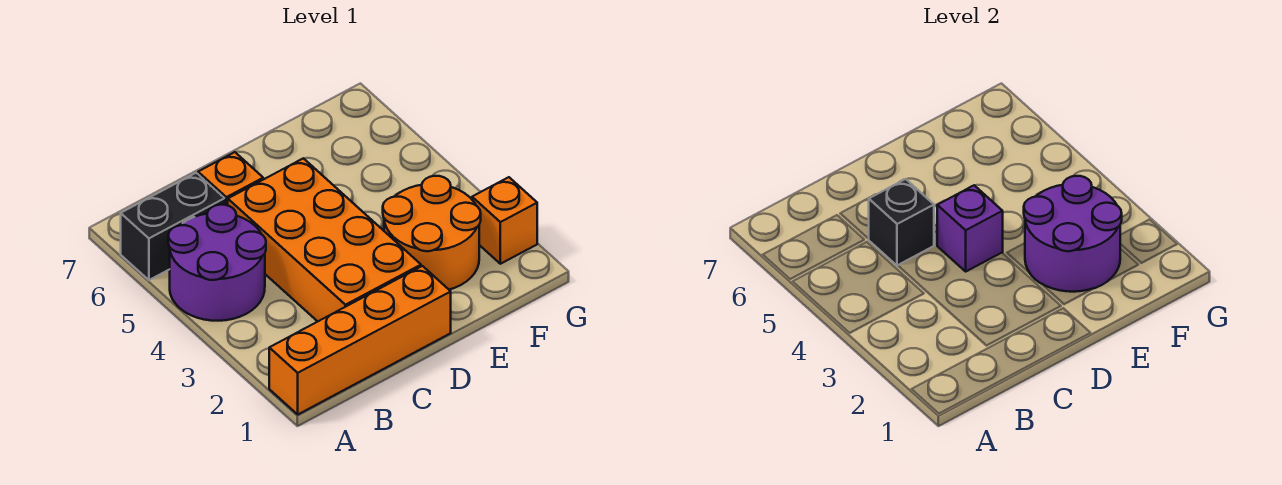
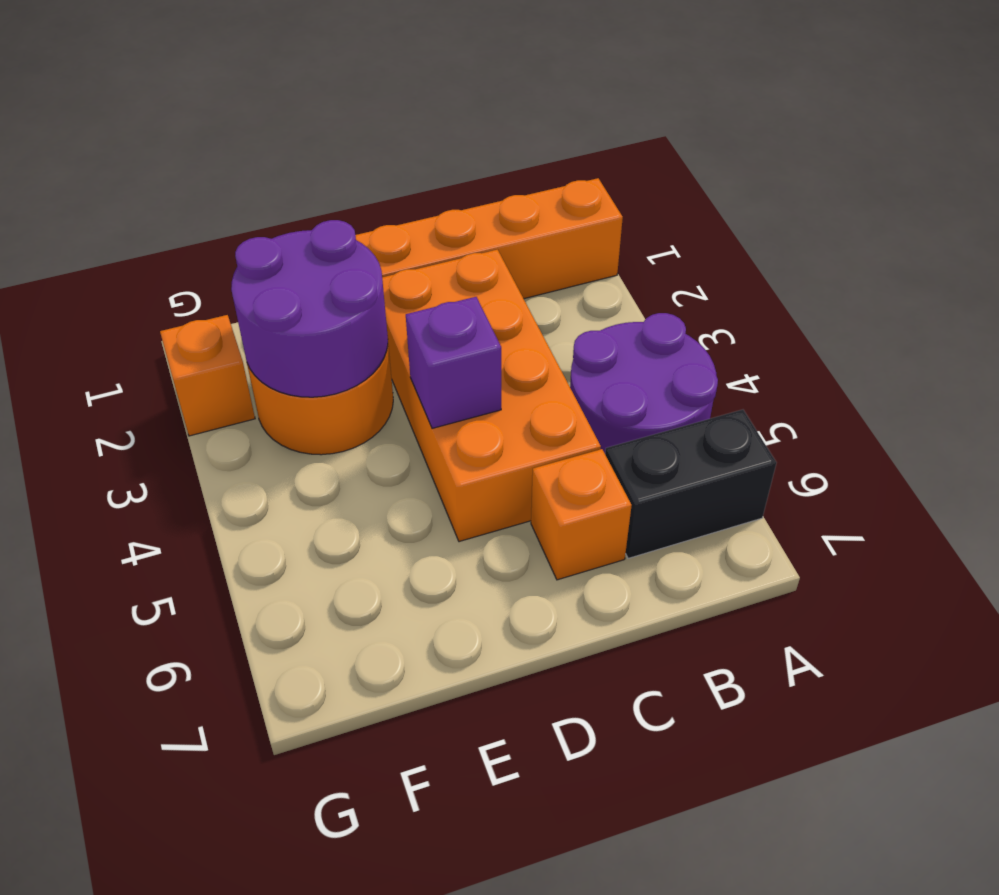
black brick C5 level 2 -> none

